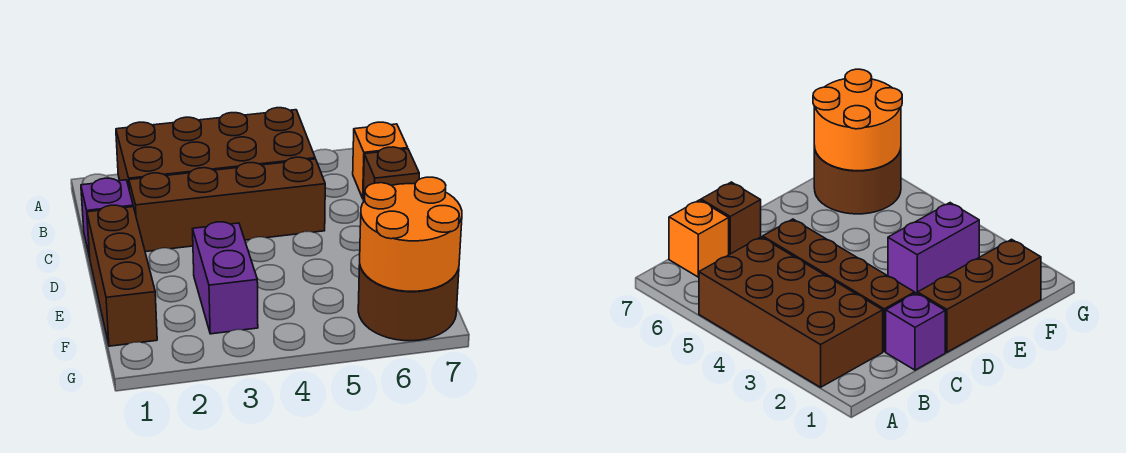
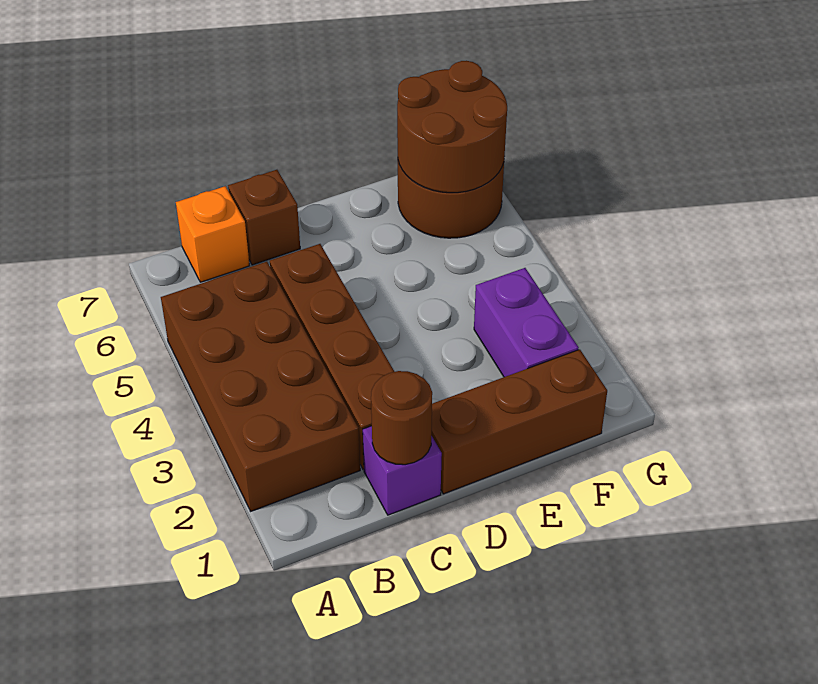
none -> brown round brick C1 level 2
purple brick E3:F3 level 1 -> purple brick F2:F3 level 1
orange round brick F6:G7 level 2 -> brown round brick F6:G7 level 2

